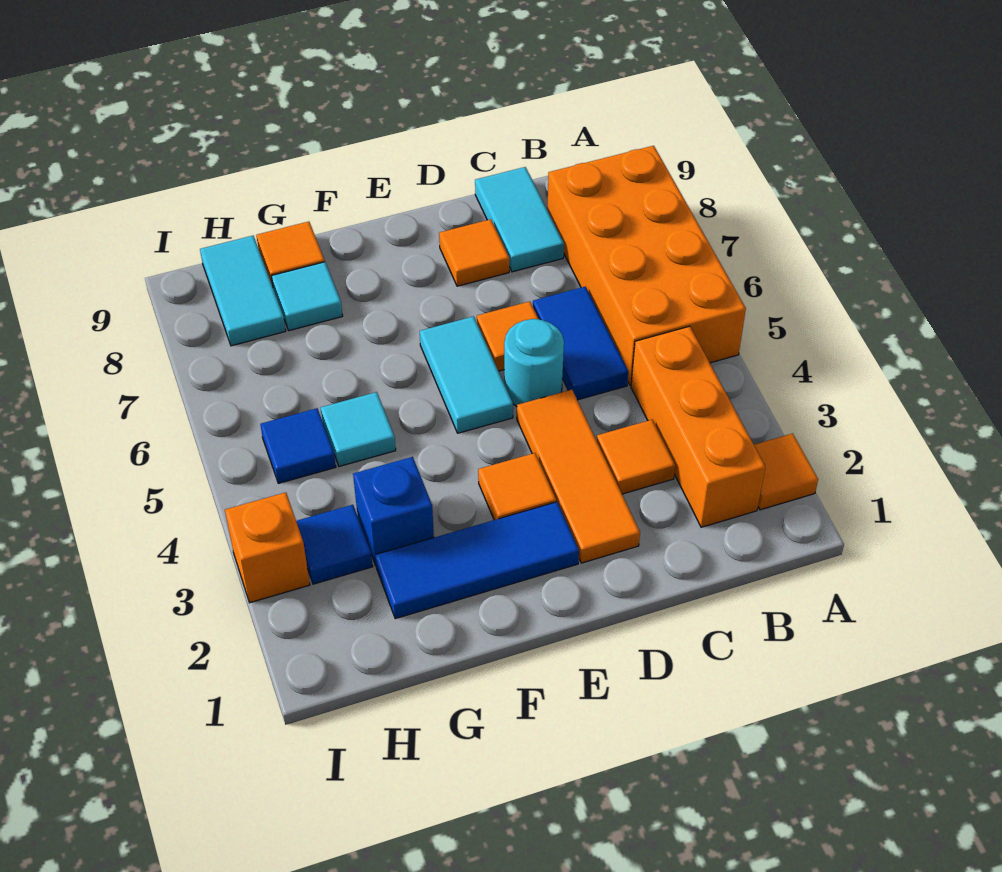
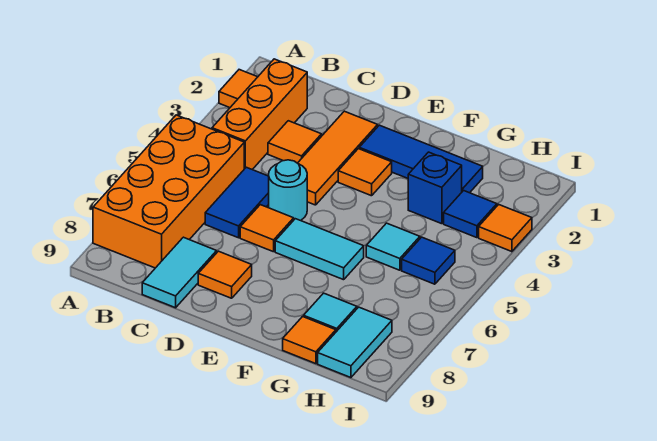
cyan tile E5:E6 level 1 -> cyan tile E6:F6 level 1
orange brick I3 level 1 -> orange tile I3 level 1

